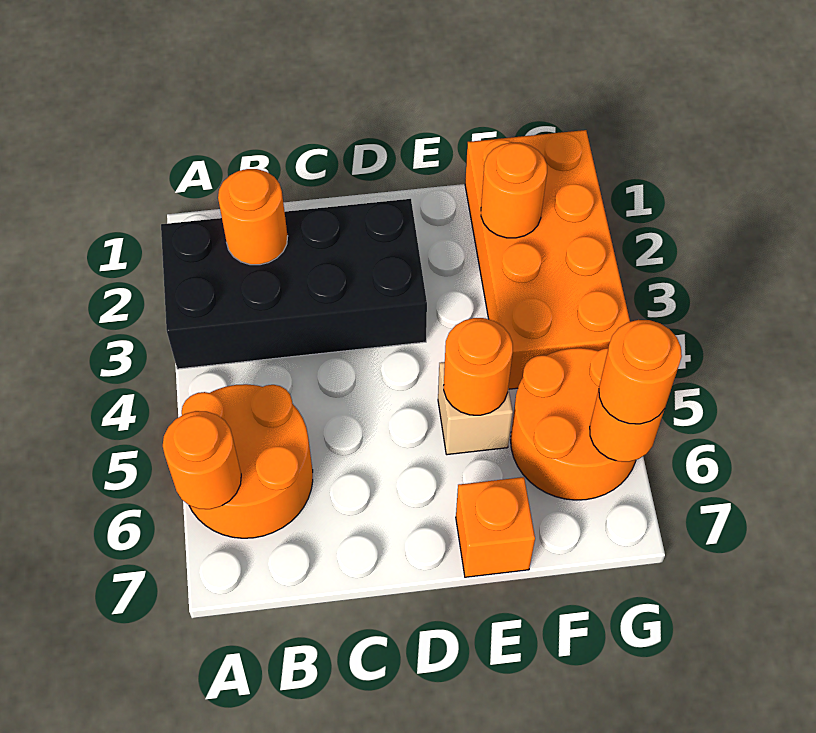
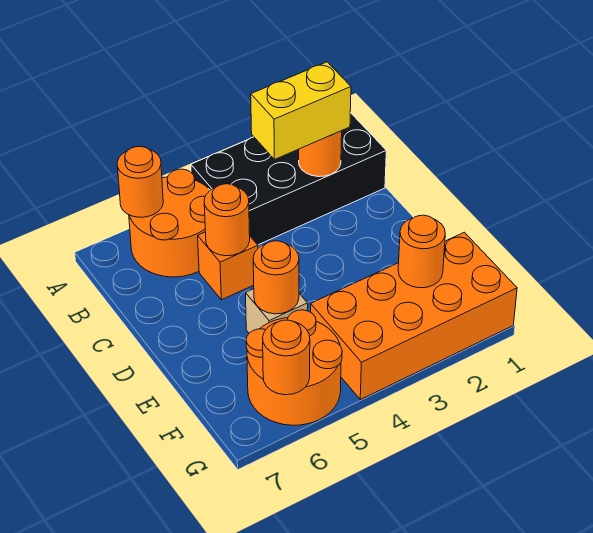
black brick A2:D3 level 1 -> black brick A1:B4 level 1
none -> yellow brick B2:B3 level 3
orange brick E7 level 1 -> orange brick C5 level 1
orange round brick G6 level 3 -> orange round brick C5 level 2

